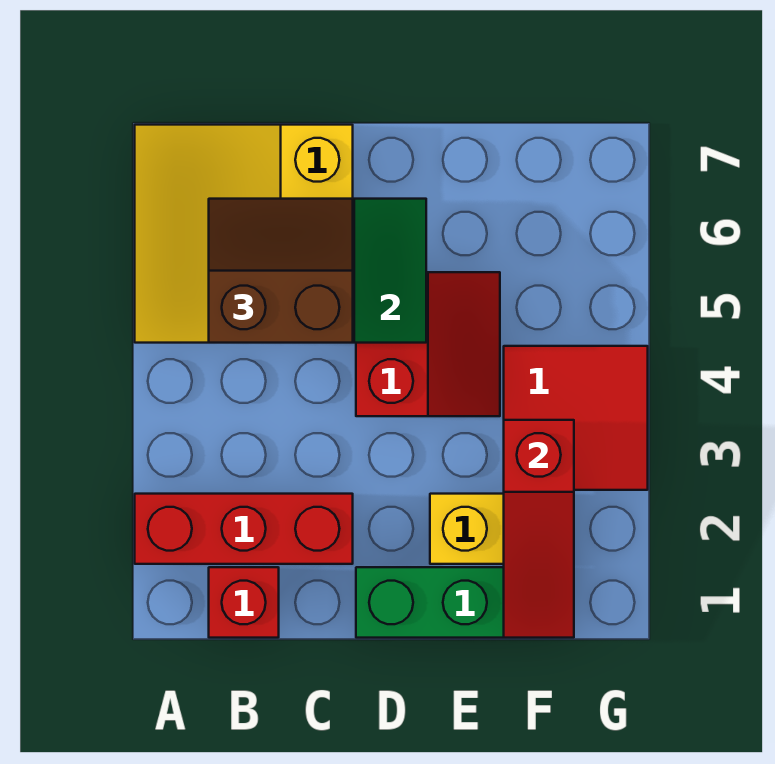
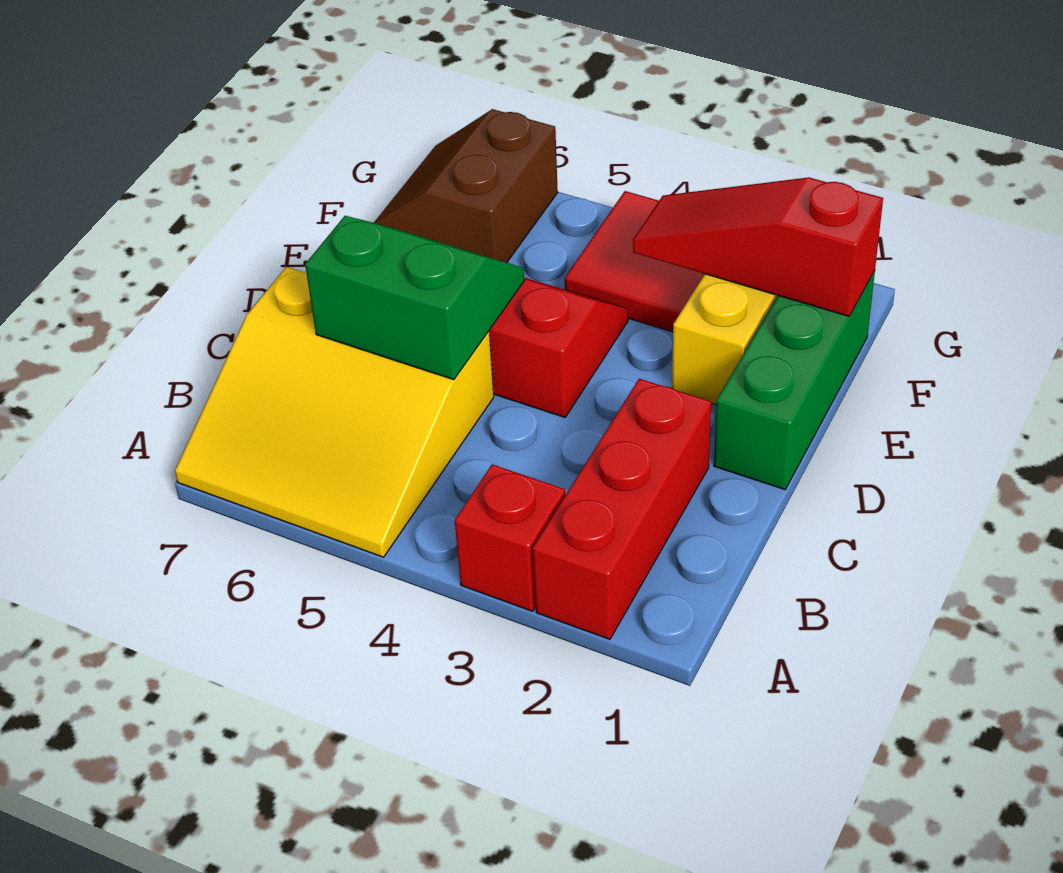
red brick B1 level 1 -> red brick A3 level 1
brown slope B5:C6 level 3 top 5 -> brown slope F6:G7 level 1 top 6
red slope F1:F3 level 2 top 3 -> red slope F1:F3 level 2 top 1

